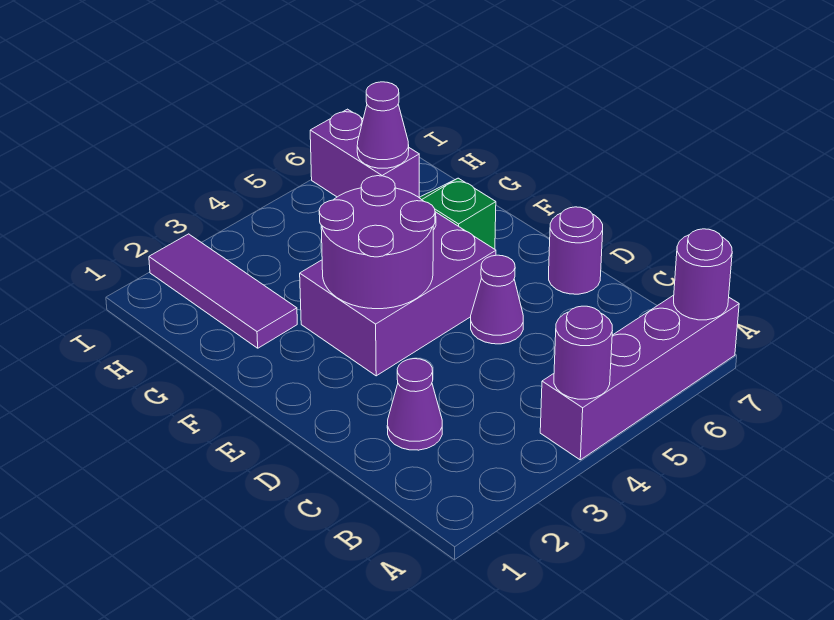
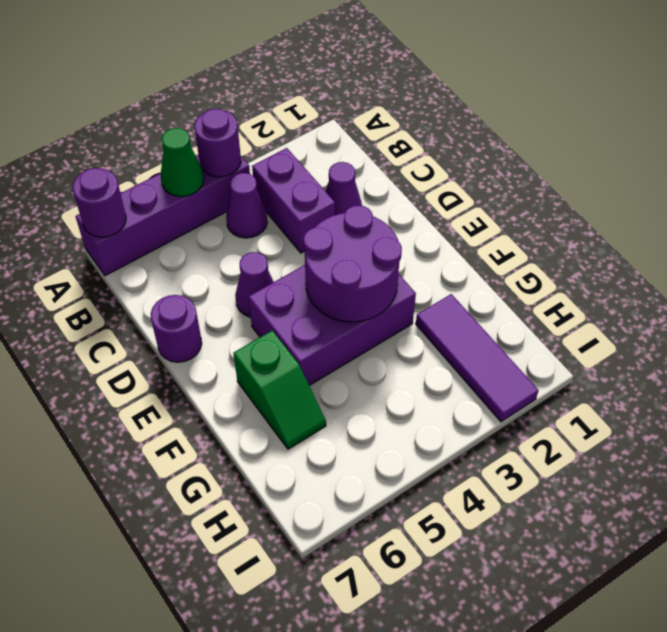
none -> green cone A5 level 2
purple brick H6:I6 level 1 -> purple brick B3:C3 level 1
purple cone H6 level 2 -> purple cone B4 level 1

